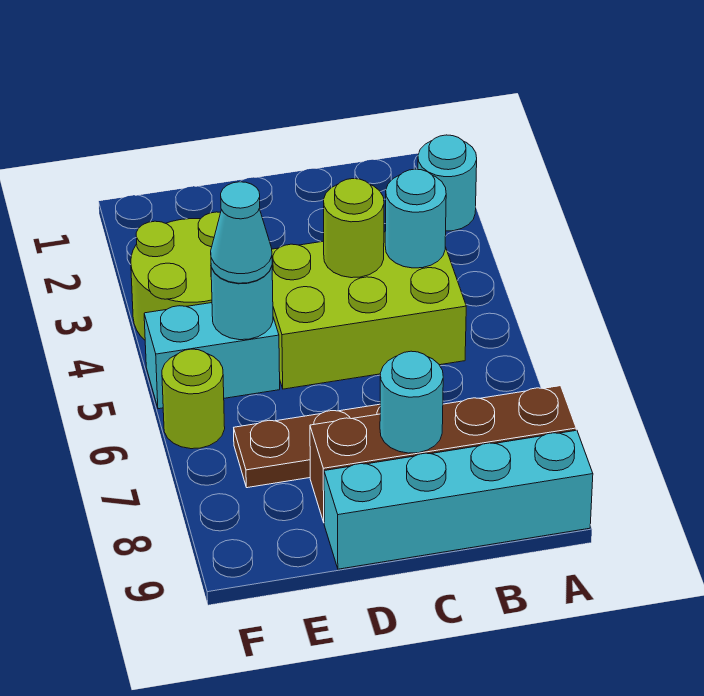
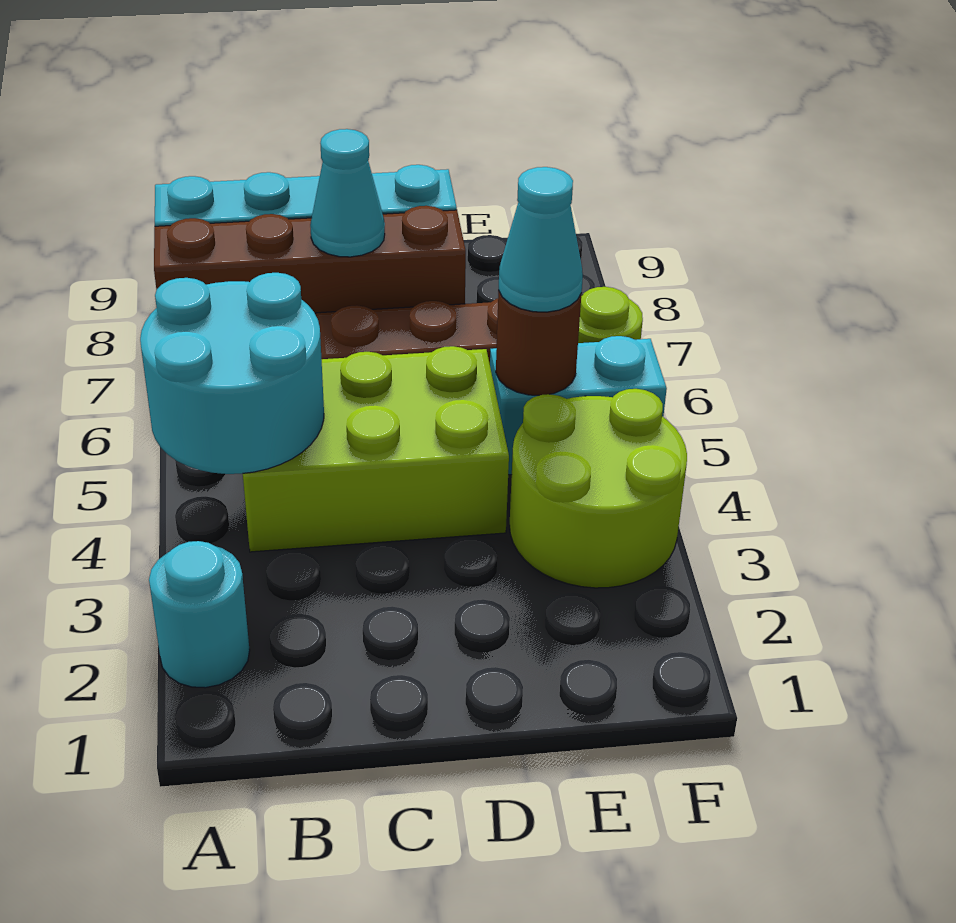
cyan round brick B4 level 2 -> cyan round brick A4:B5 level 2
lime round brick C4 level 2 -> none
cyan round brick C8 level 2 -> cyan cone C8 level 2
cyan round brick E5 level 2 -> brown round brick E5 level 2

